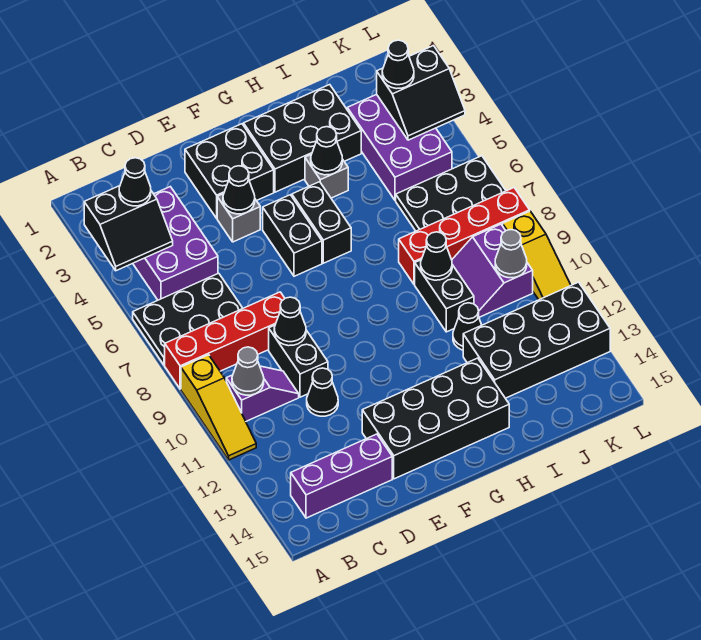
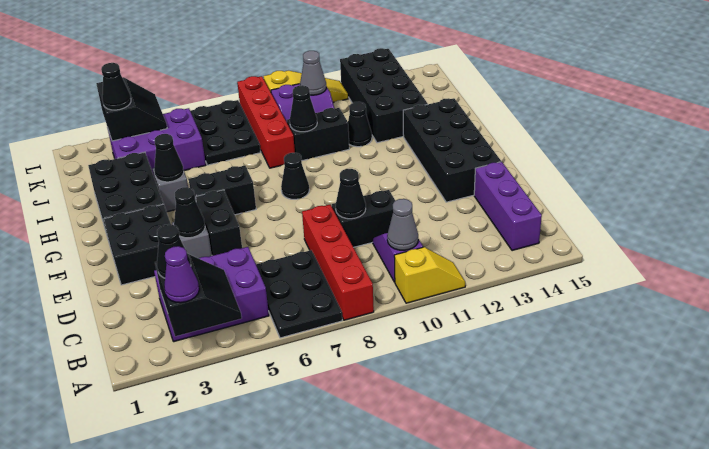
none -> purple cone A3 level 3
yellow slope A9:A11 level 1 top 9 -> yellow slope A10:A11 level 1 top 10
black cone D11 level 1 -> black cone G8 level 1
black brick F5:F6 level 1 -> black brick E5:F5 level 1

